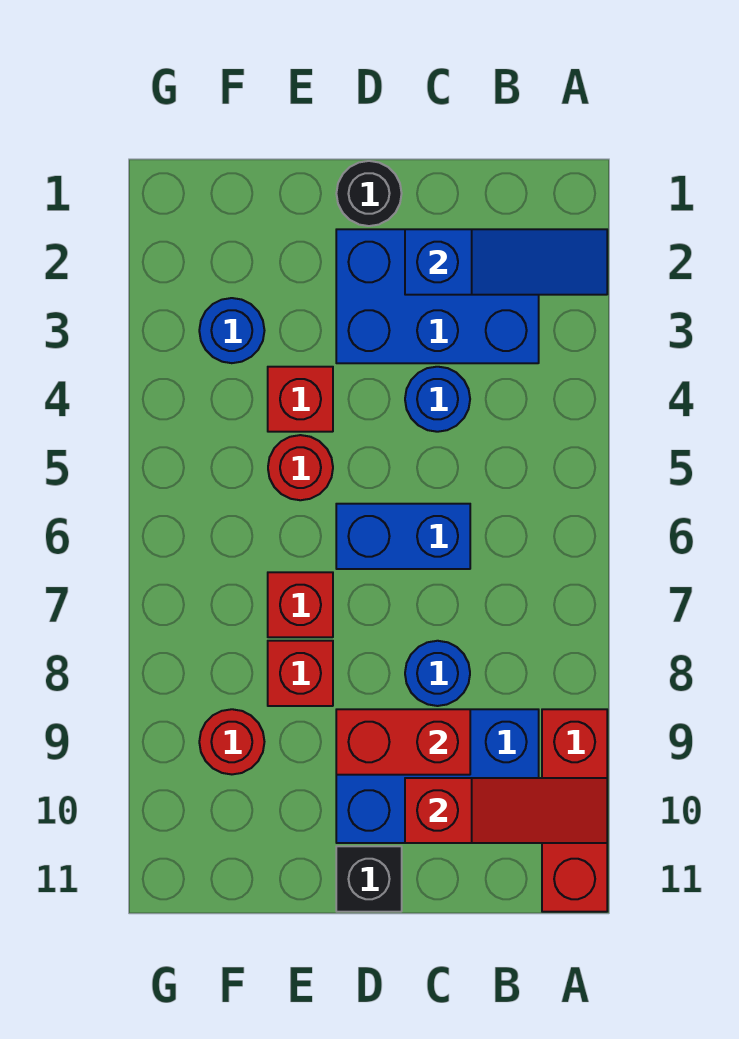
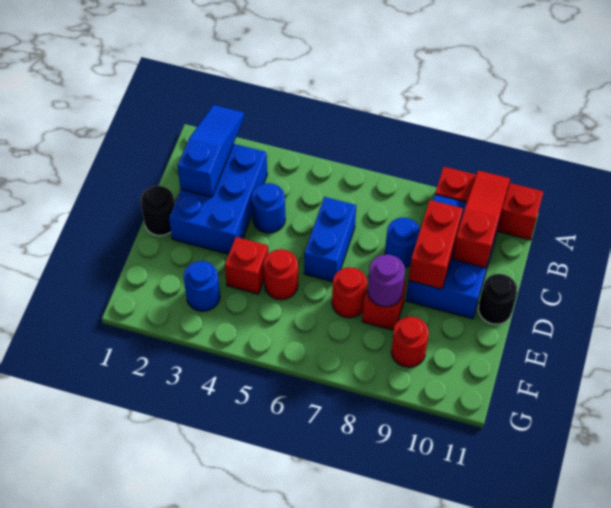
black brick D11 level 1 -> black round brick D11 level 1
red brick E7 level 1 -> red round brick E7 level 1
none -> purple round brick E8 level 2

